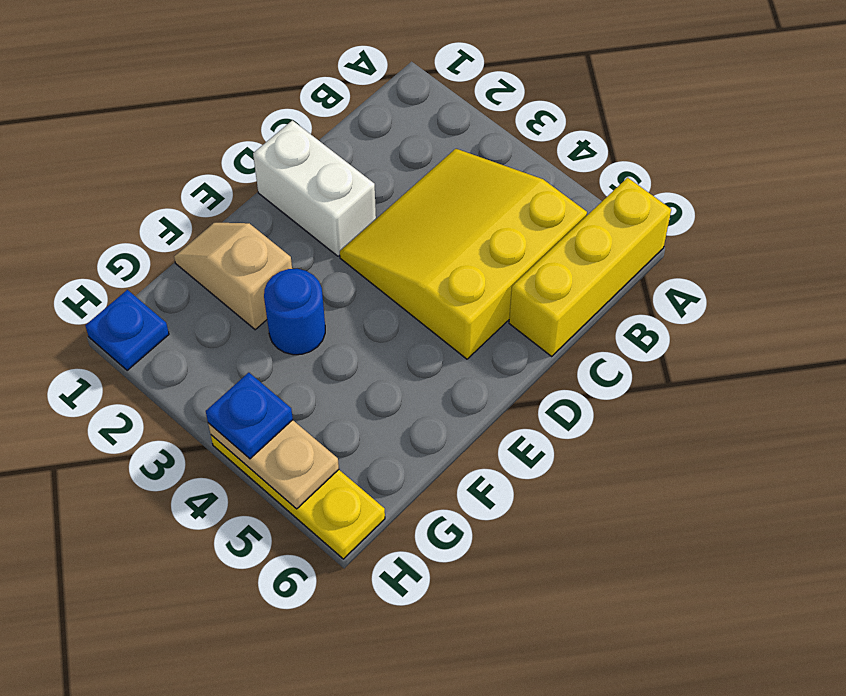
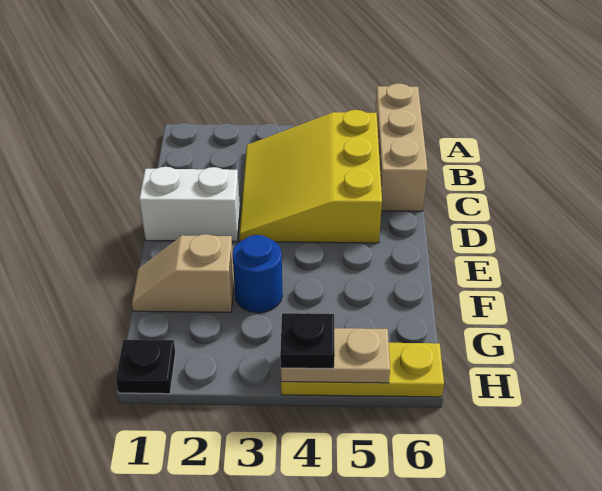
yellow brick A6:C6 level 1 -> tan brick A6:C6 level 1
blue plate H1 level 1 -> black plate H1 level 1
blue plate H4 level 3 -> black plate H4 level 3

